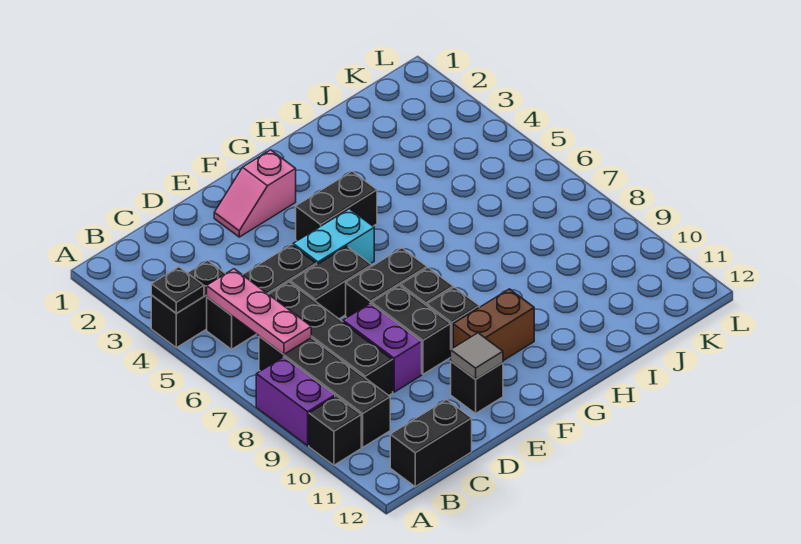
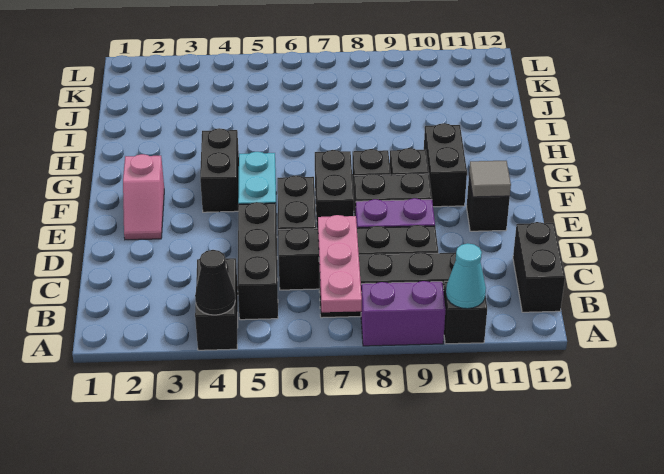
black plate A4 level 2 -> black cone A4 level 2
none -> cyan cone A10 level 2
pink plate B5:B7 level 2 -> pink plate A7:C7 level 2
brown brick F10:G10 level 1 -> black brick F10:G10 level 1

